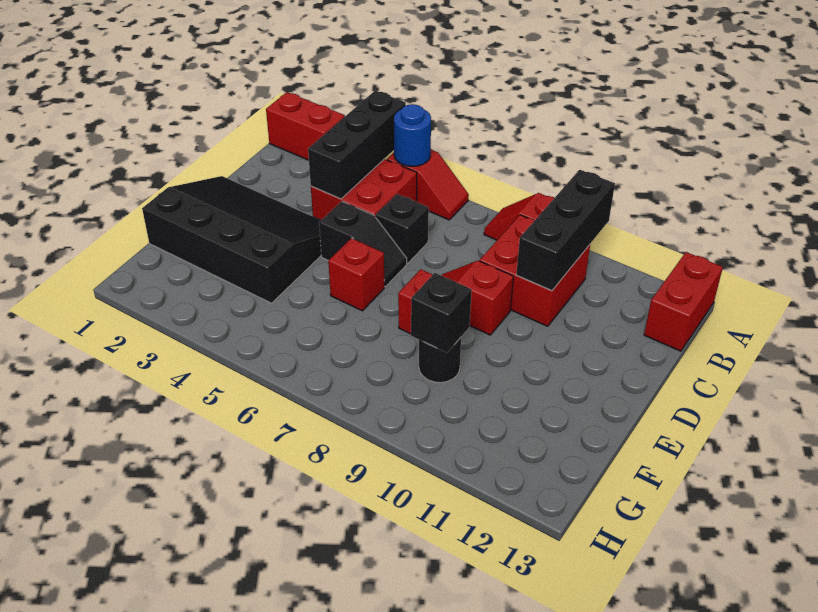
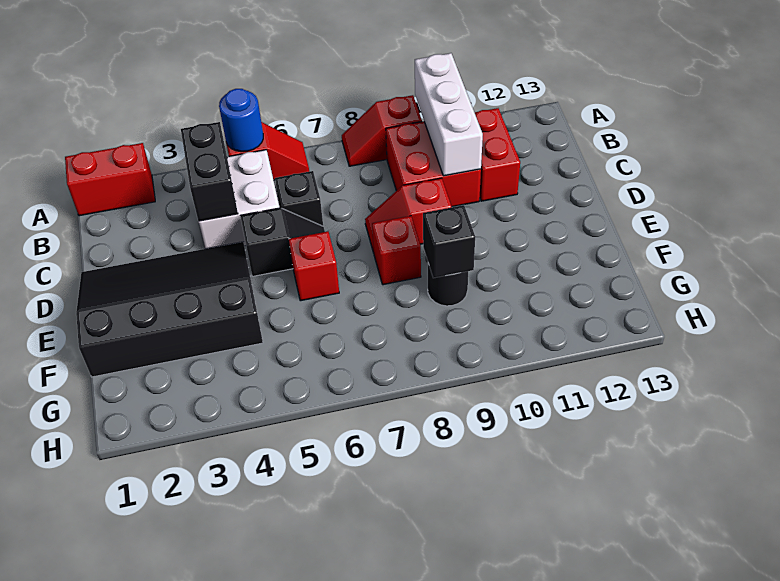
black brick A4:C4 level 2 -> black brick B4:C4 level 2
black brick A10:C10 level 2 -> white brick A10:C10 level 2
red brick A13:B13 level 1 -> red brick B11:C11 level 1
red brick B4:C5 level 1 -> white brick B4:C5 level 1

